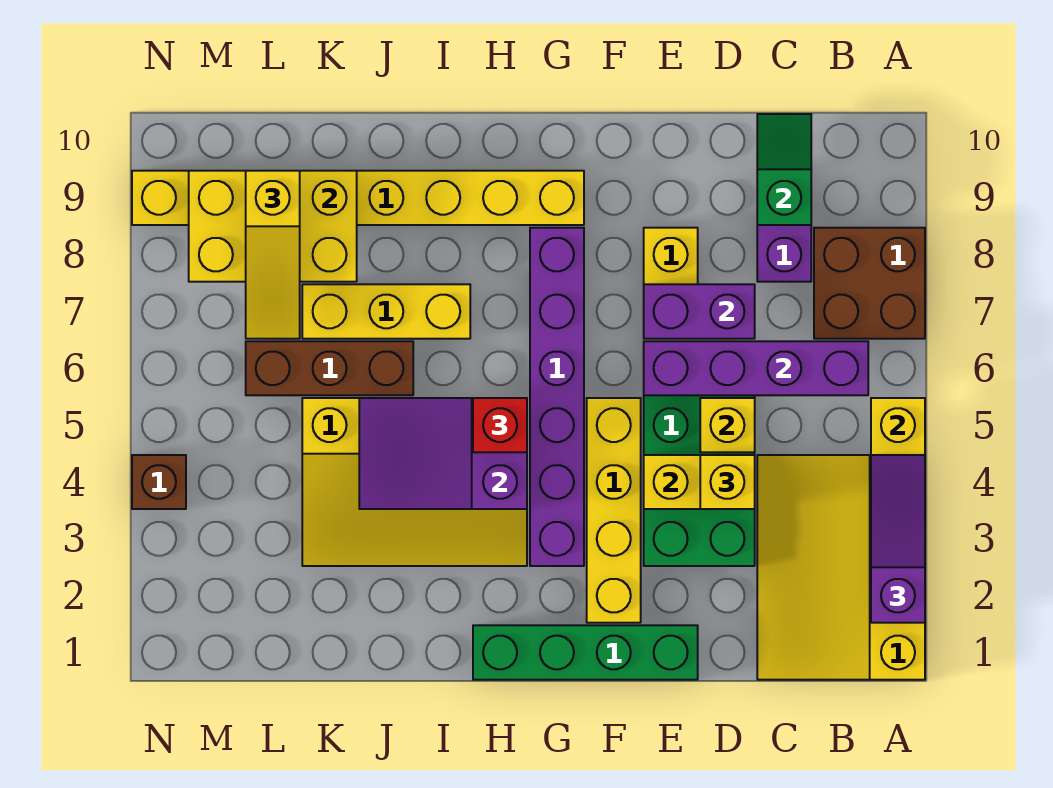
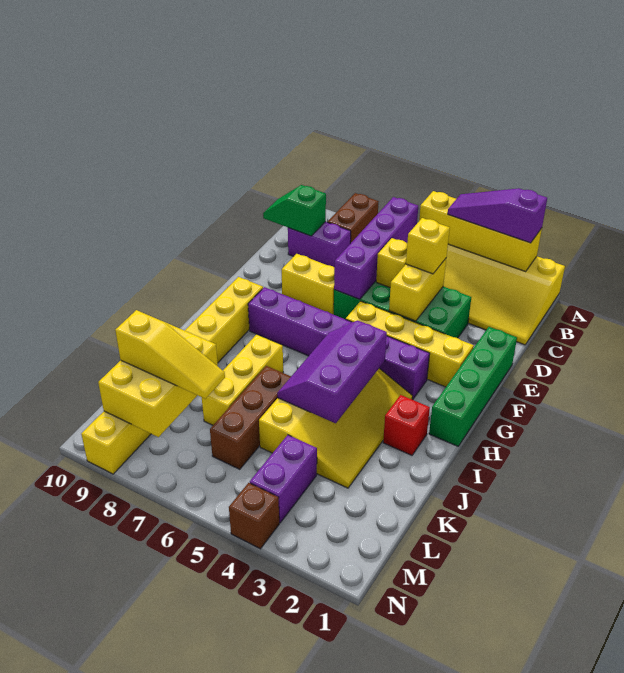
brown brick A7:B8 level 1 -> brown brick A8:B8 level 1
purple brick D7:E7 level 2 -> purple brick L4:M4 level 1
purple slope H4:J5 level 2 top H -> purple slope H4:J5 level 2 top 4
red brick H5 level 3 -> red brick I2 level 1

